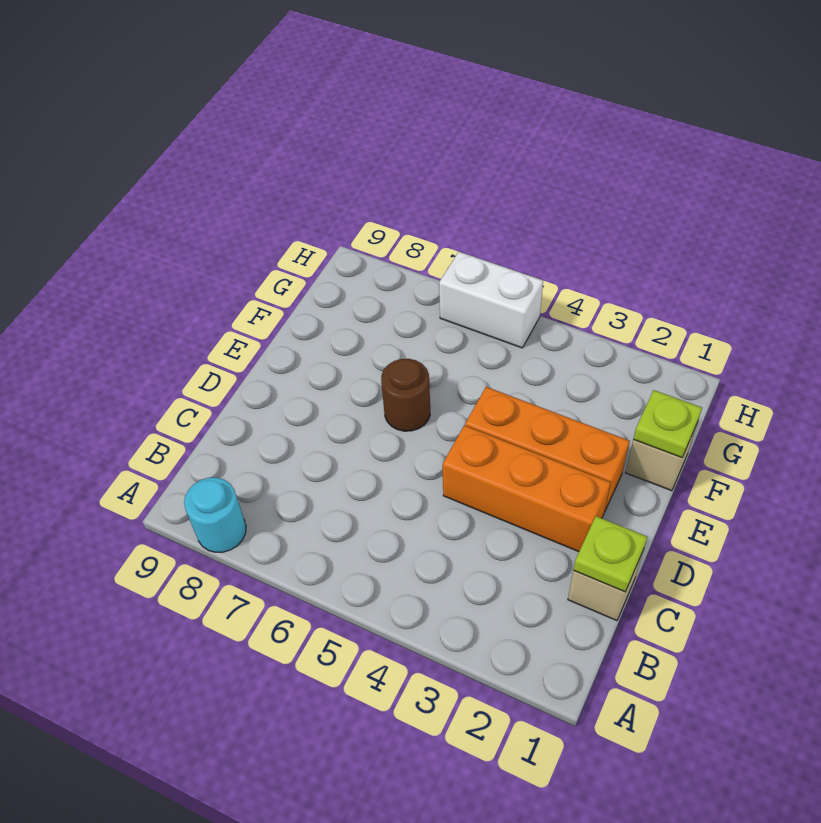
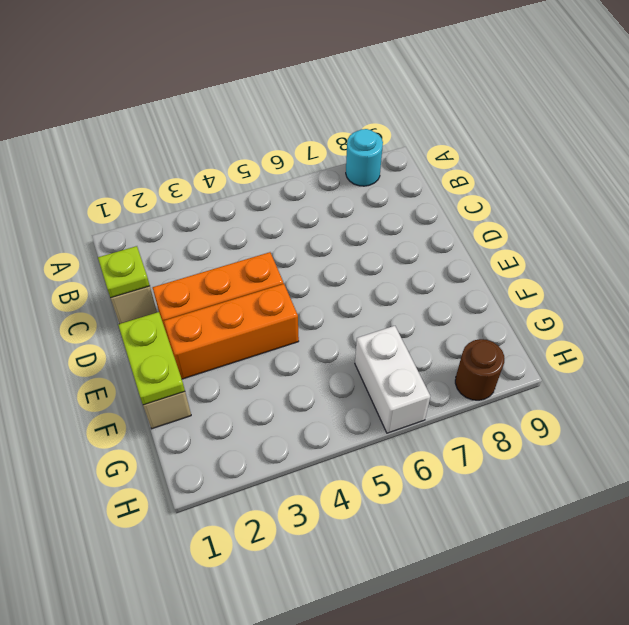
brown round brick E6 level 1 -> brown round brick H8 level 1
lime plate F1 level 2 -> lime plate E1:F1 level 2
white brick H5:H6 level 1 -> white brick G6:H6 level 1

